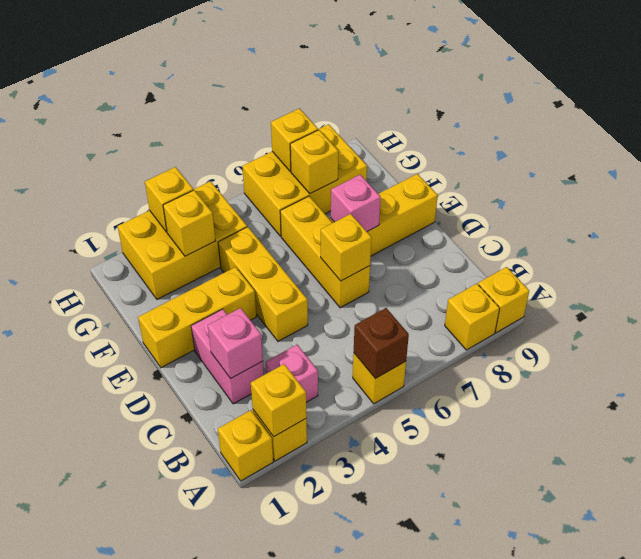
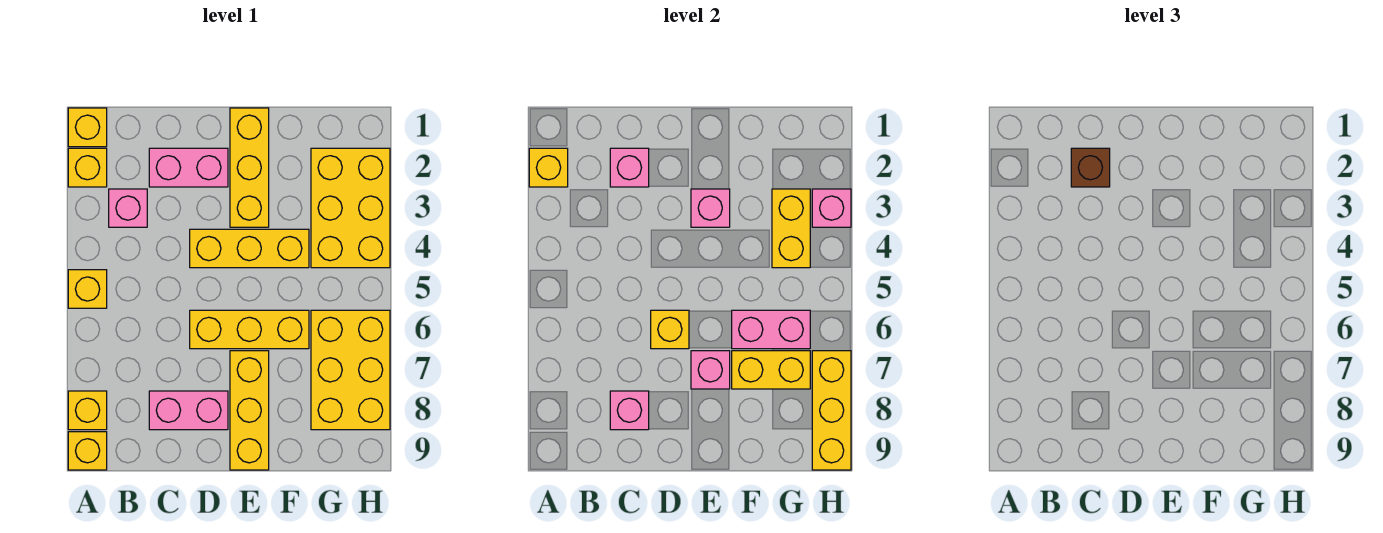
brown brick A5 level 2 -> brown brick C2 level 3
none -> pink brick C8:D8 level 1
none -> pink brick C8 level 2
none -> pink brick E3 level 2
none -> pink brick F6:G6 level 2
yellow brick G3 level 2 -> yellow brick G3:G4 level 2
yellow brick G7 level 2 -> yellow brick F7:G7 level 2
yellow brick H3 level 2 -> pink brick H3 level 2
yellow brick H7 level 2 -> yellow brick H7:H9 level 2

